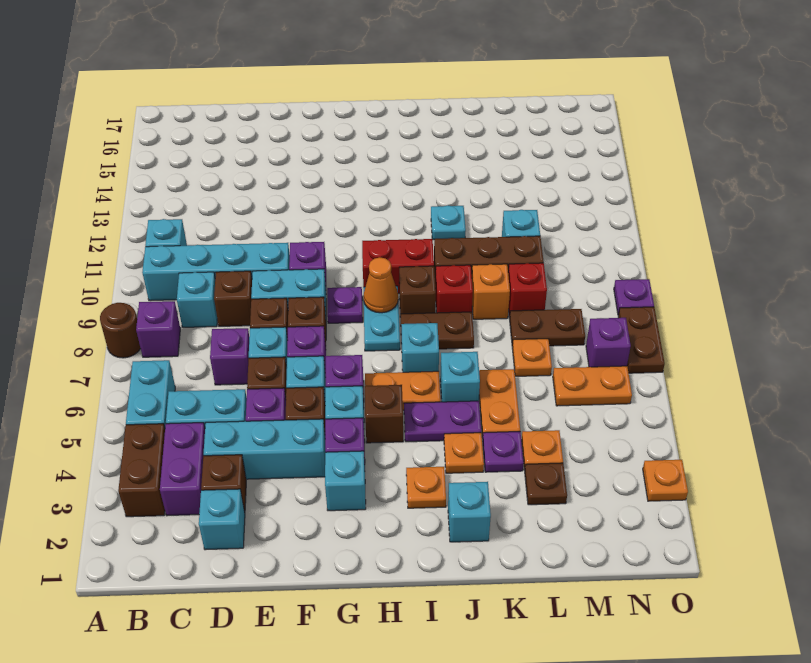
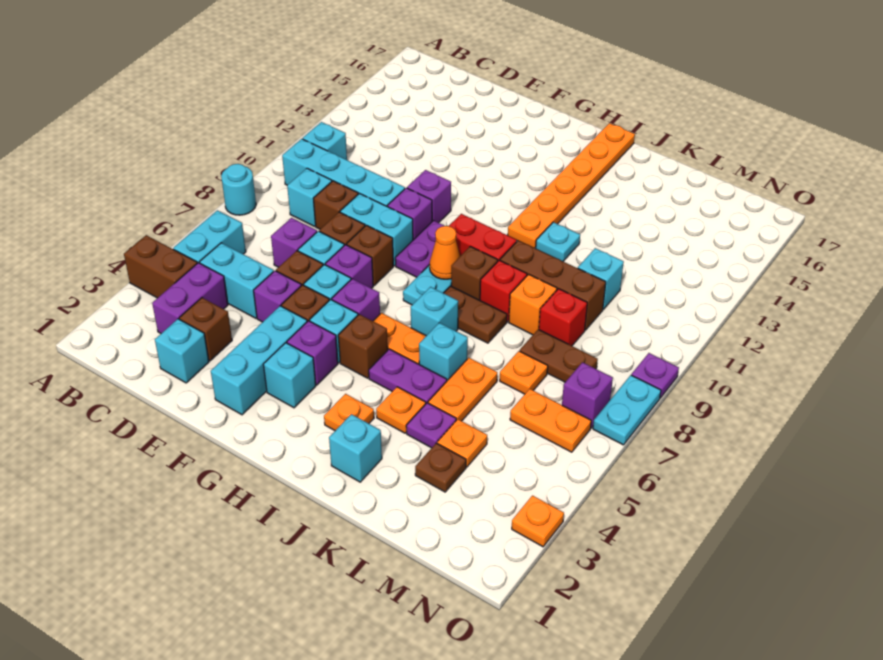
brown round brick A8 level 1 -> cyan round brick A8 level 1
brown brick B3:B4 level 1 -> brown brick A4:B4 level 1
purple brick B8 level 1 -> purple brick F11 level 1
cyan brick D4:F4 level 1 -> cyan brick F2:F4 level 1
purple plate G9 level 1 -> purple plate G9:G10 level 1
none -> orange plate I12:I17 level 1
brown plate O7:O8 level 1 -> cyan plate O7:O8 level 1

